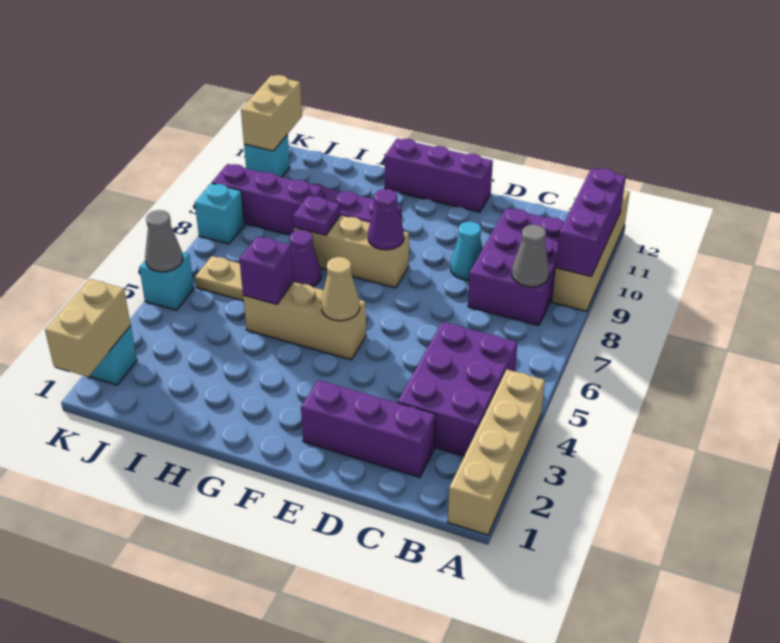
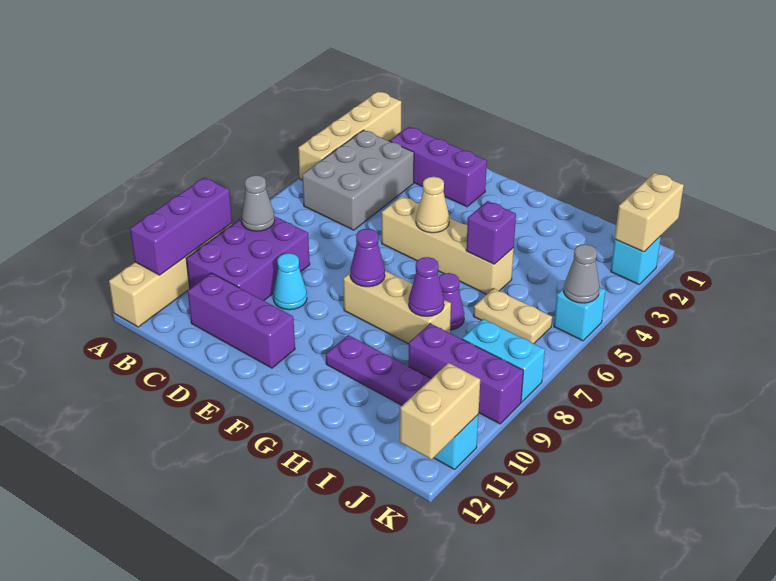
purple brick B3:C5 level 1 -> grey brick B3:C5 level 1
purple brick E12:G12 level 1 -> purple brick C11:E11 level 1
tan brick F5:H5 level 1 -> tan brick E5:H5 level 1
purple plate H8 level 2 -> purple cone H8 level 2
cyan brick K8 level 1 -> cyan brick J8:K8 level 1

